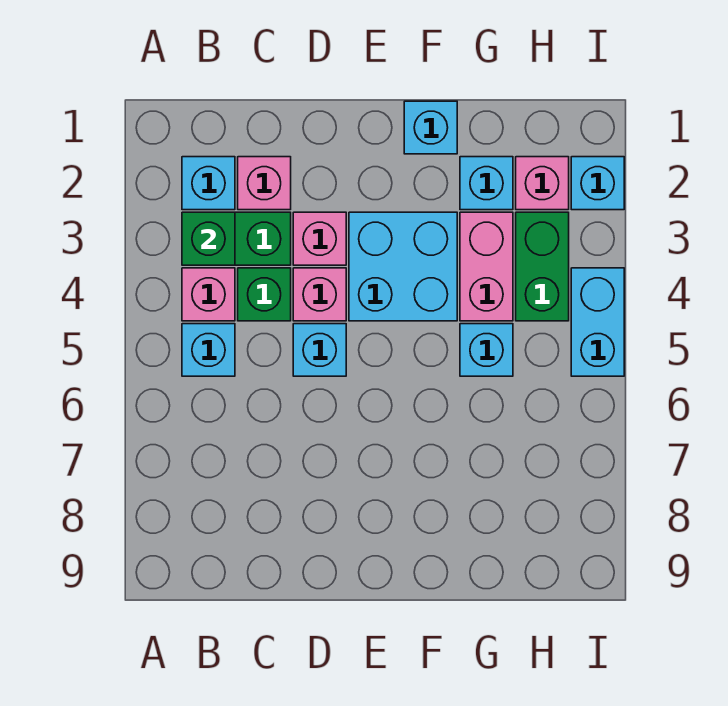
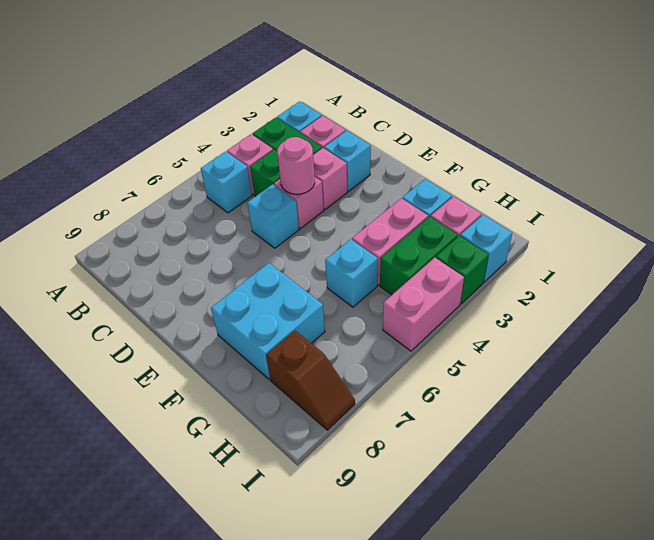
green brick B3 level 2 -> green brick I3 level 1
none -> pink round brick D4 level 2
cyan brick E3:F4 level 1 -> cyan brick F7:G8 level 1
cyan brick F1 level 1 -> cyan brick D2 level 1
none -> brown slope H8:I8 level 1 top H
cyan brick I4:I5 level 1 -> pink brick I4:I5 level 1

